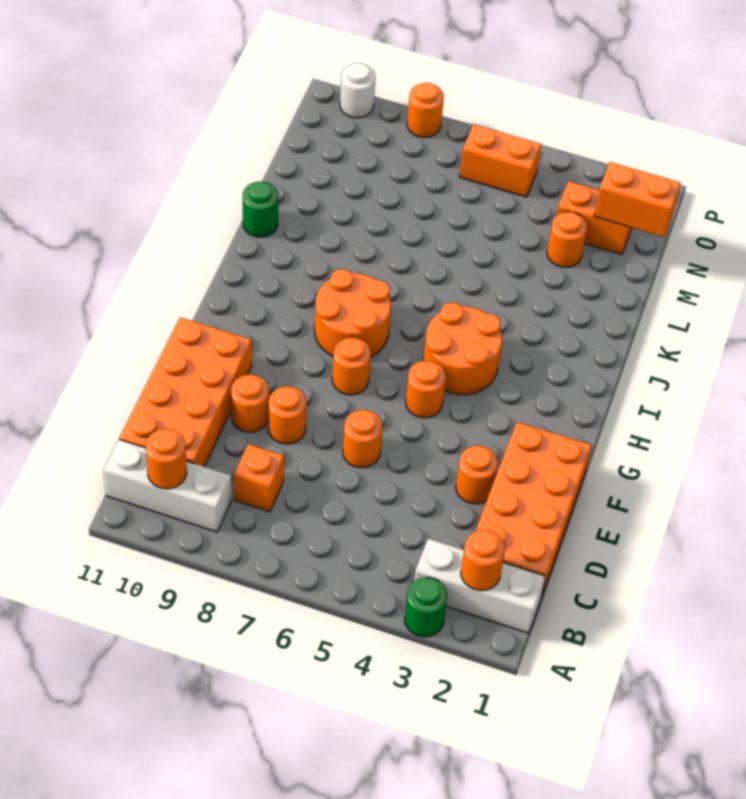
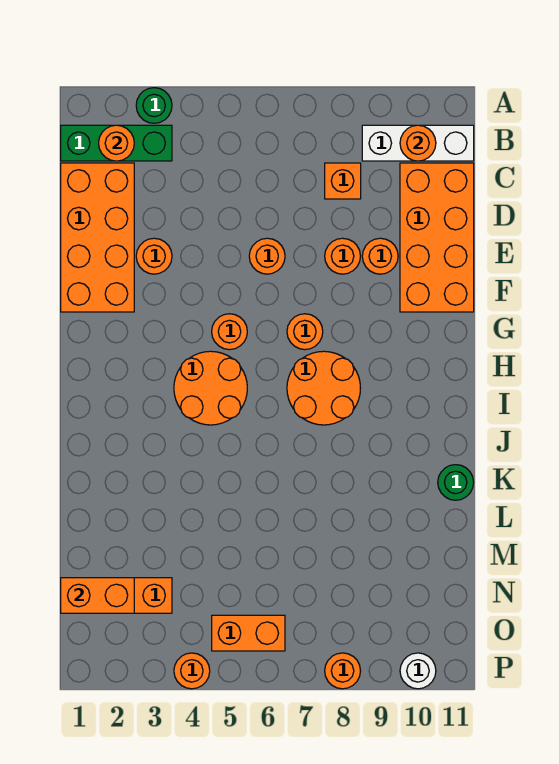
white brick B1:B3 level 1 -> green brick B1:B3 level 1
orange round brick M3 level 1 -> orange round brick P4 level 1

